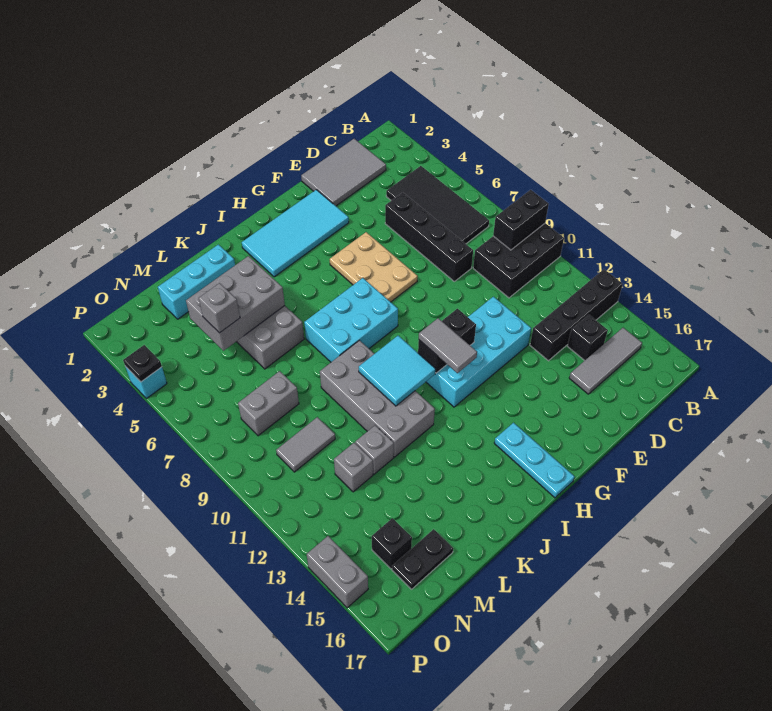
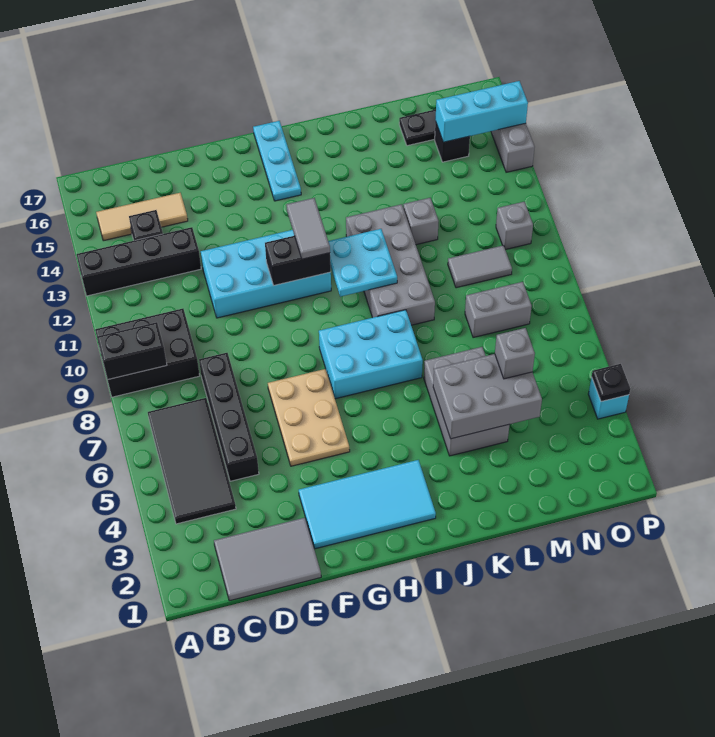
grey tile B15:D15 level 1 -> tan tile B15:D15 level 1
cyan tile I10:J11 level 2 -> cyan plate I10:J11 level 2
cyan brick K2:M2 level 1 -> cyan brick N15:P15 level 2
grey brick M12 level 1 -> grey brick O11 level 1

